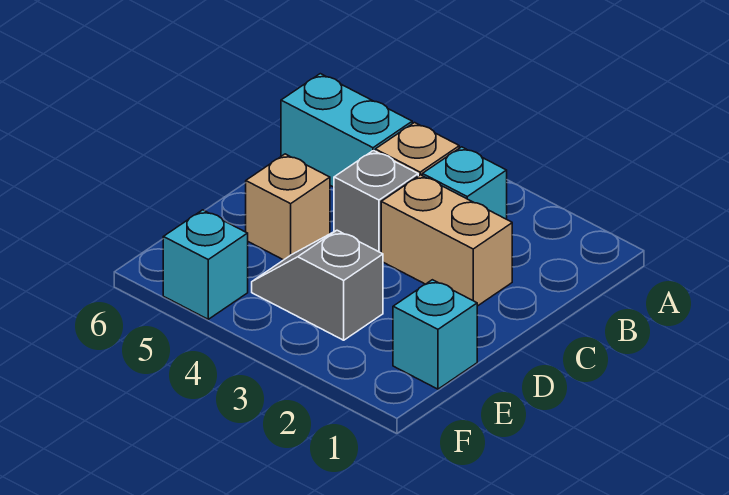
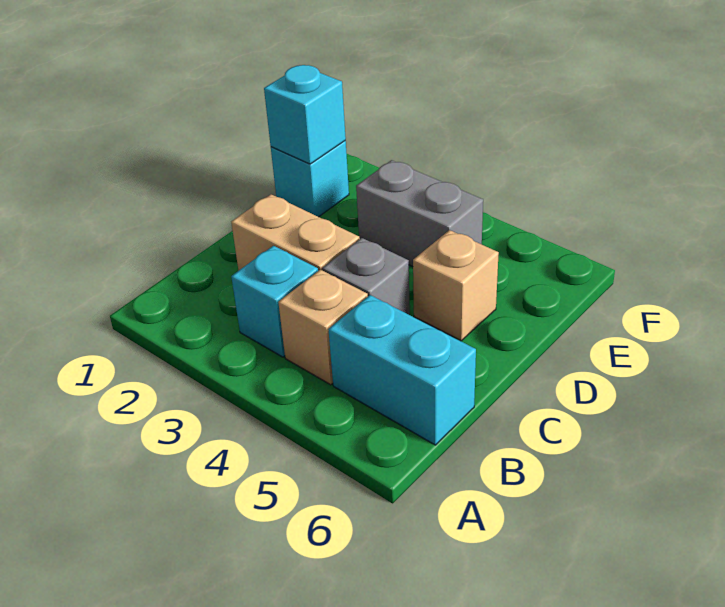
grey slope E3:E4 level 1 top 3 -> grey brick E3:E4 level 1
cyan brick F5 level 1 -> cyan brick E1 level 2

